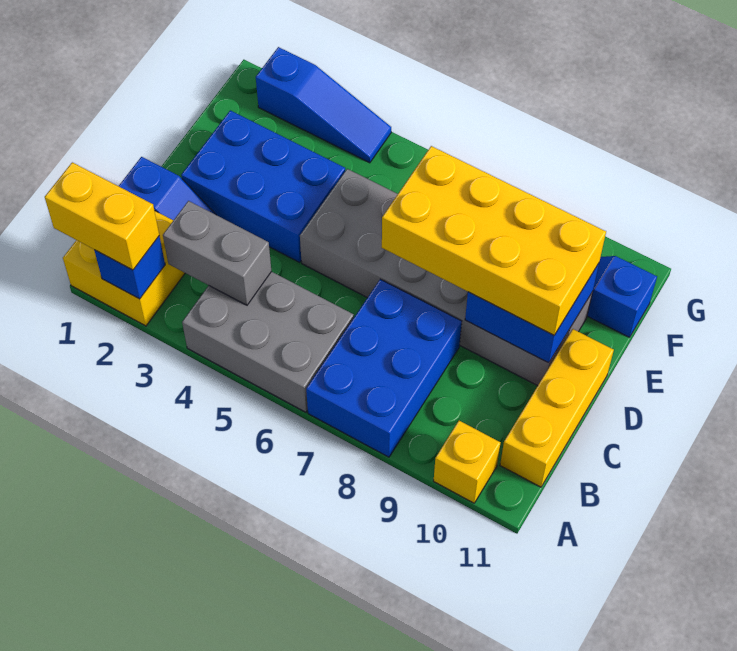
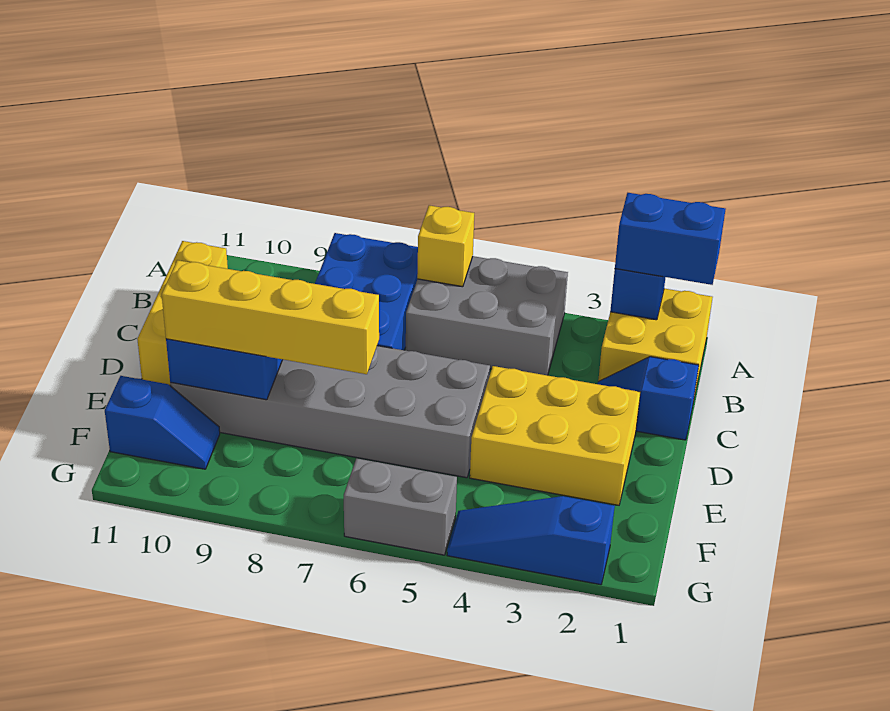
yellow brick A1:A2 level 3 -> blue brick A1:A2 level 3
yellow brick A10 level 1 -> yellow brick A6 level 2
grey brick B3:B4 level 2 -> grey brick G5:G6 level 1
blue brick D2:E4 level 1 -> yellow brick D2:E4 level 1
yellow brick D7:E10 level 3 -> yellow brick E7:E10 level 3

